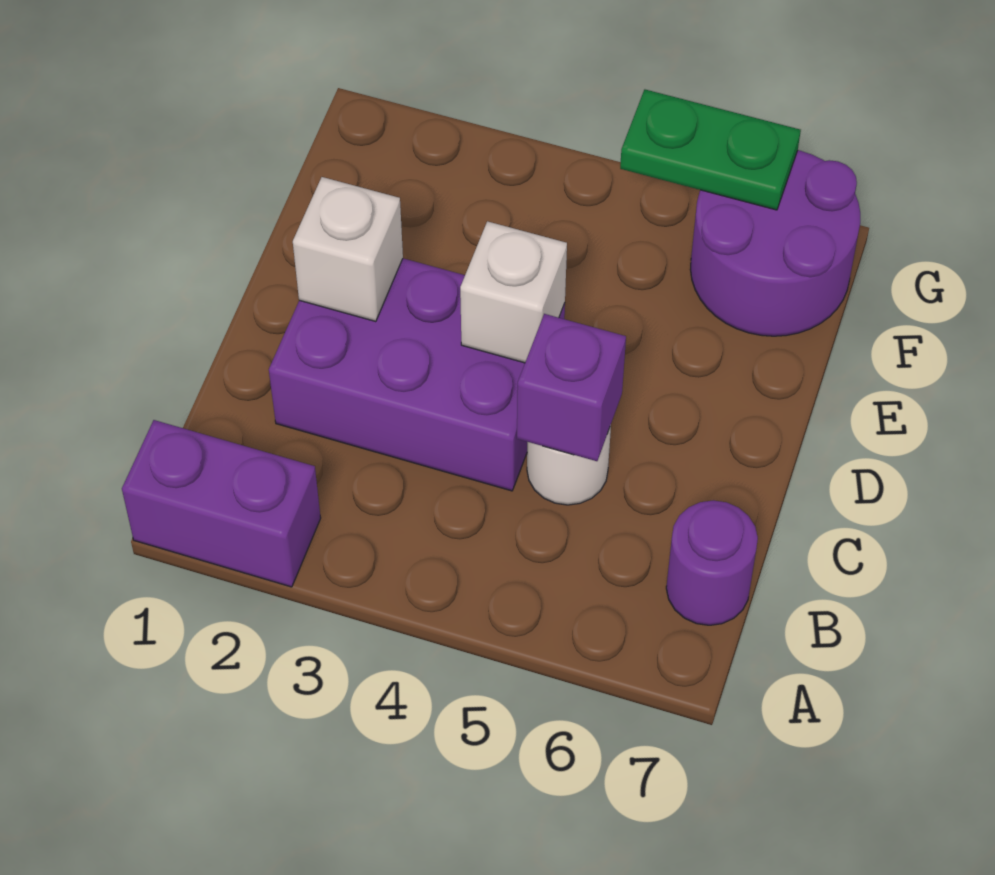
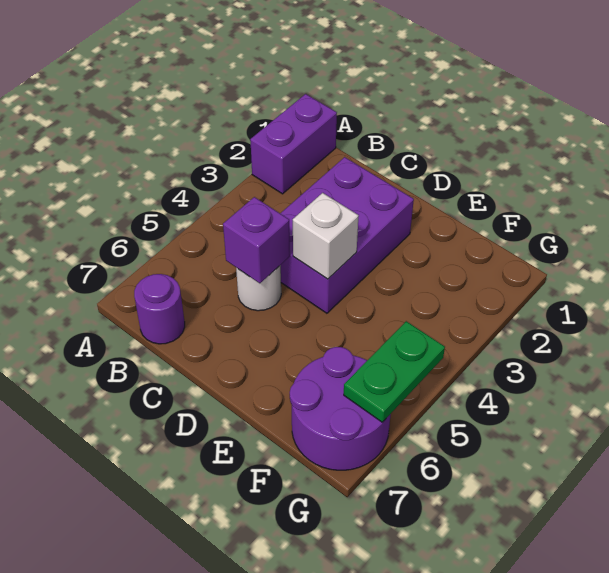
white brick D2 level 2 -> none

